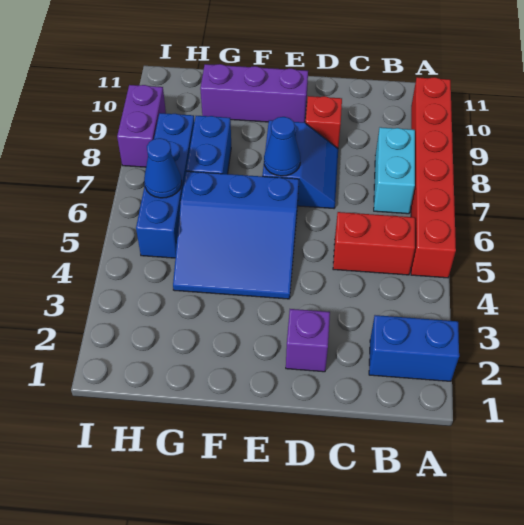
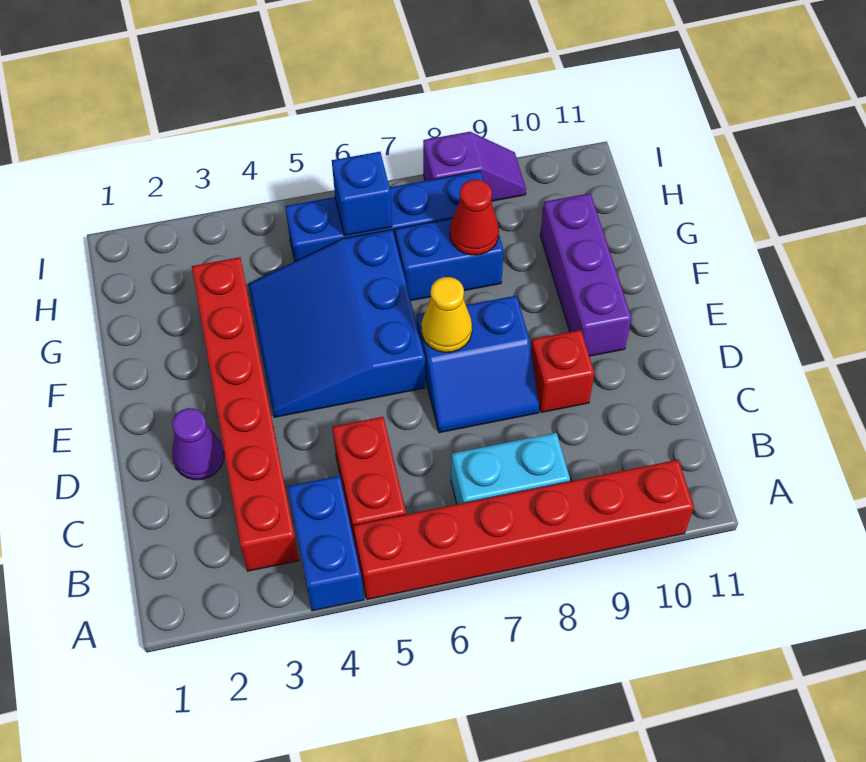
blue brick A2:B2 level 1 -> blue brick A4:B4 level 1
none -> red brick B3:G3 level 1
purple brick D2 level 1 -> purple cone D2 level 1
blue cone E7 level 2 -> yellow cone E7 level 2
none -> red cone G8 level 2
blue cone H6 level 2 -> blue brick H6 level 2
purple brick I8:I9 level 1 -> purple slope I8:I9 level 1 top 8

